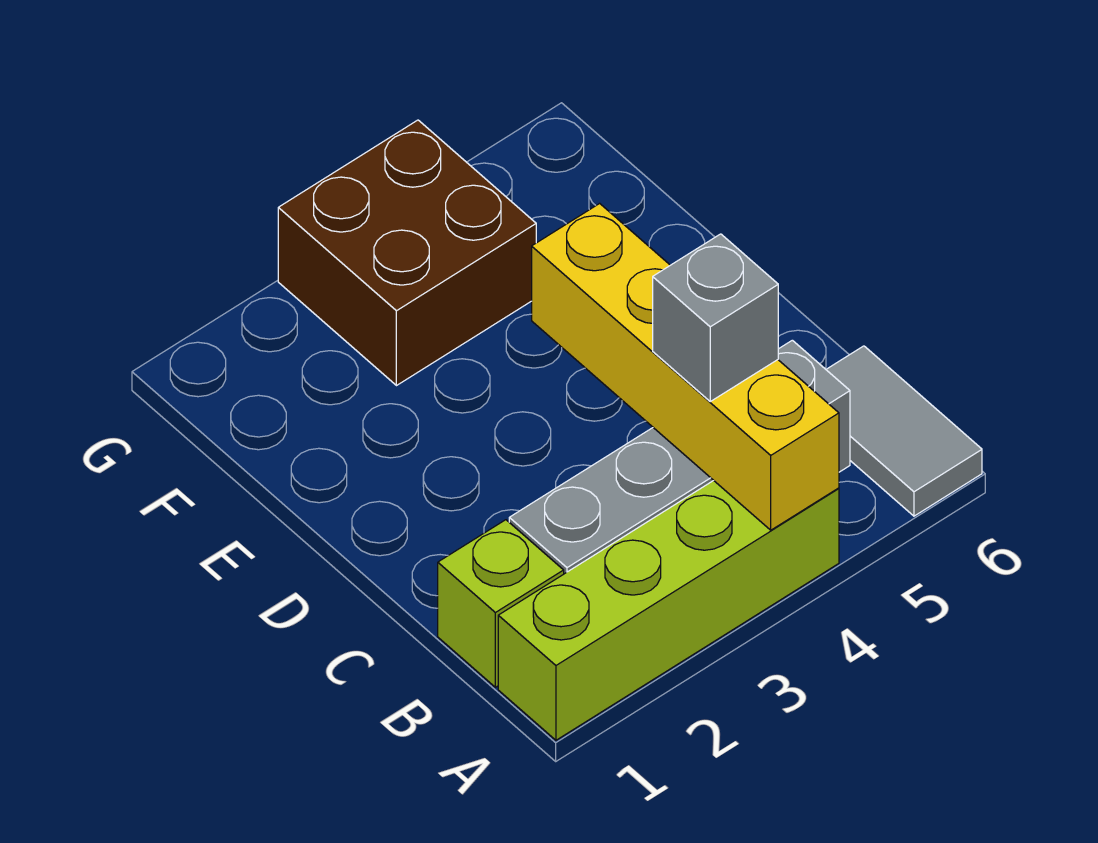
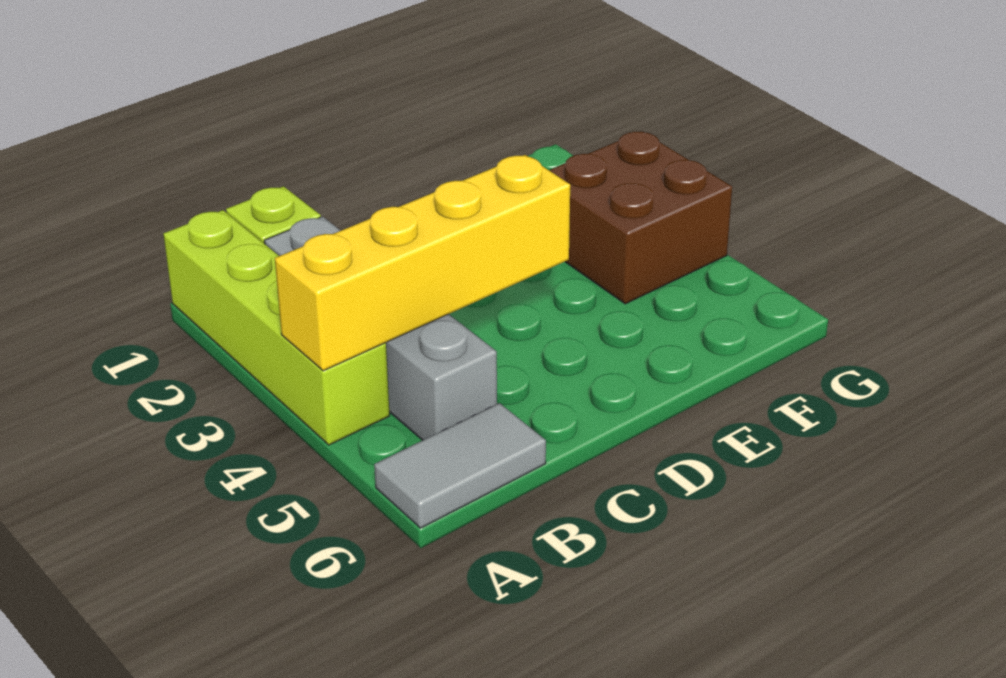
grey brick B4 level 3 -> none

